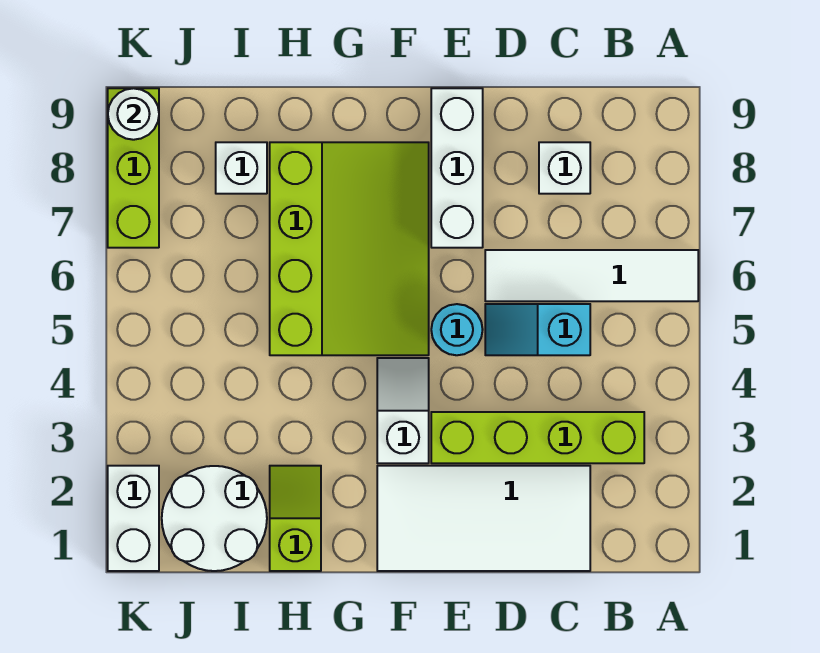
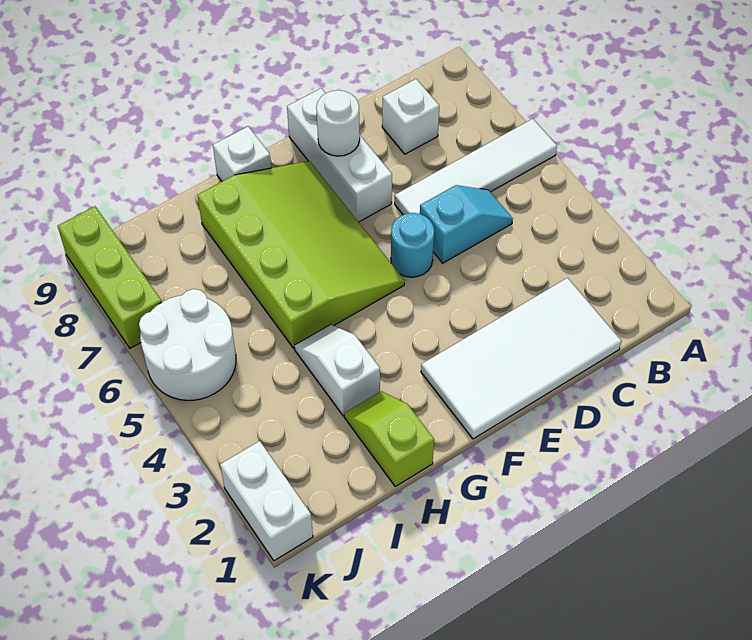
lime brick B3:E3 level 1 -> none
cyan slope C5:D5 level 1 top C -> cyan slope C5:D5 level 1 top D
white slope F3:F4 level 1 top 3 -> white slope H3:H4 level 1 top 3
white round brick I1:J2 level 1 -> white round brick J5:K6 level 1
white brick I8 level 1 -> white brick G9 level 1
white round brick K9 level 2 -> white round brick E8 level 2

